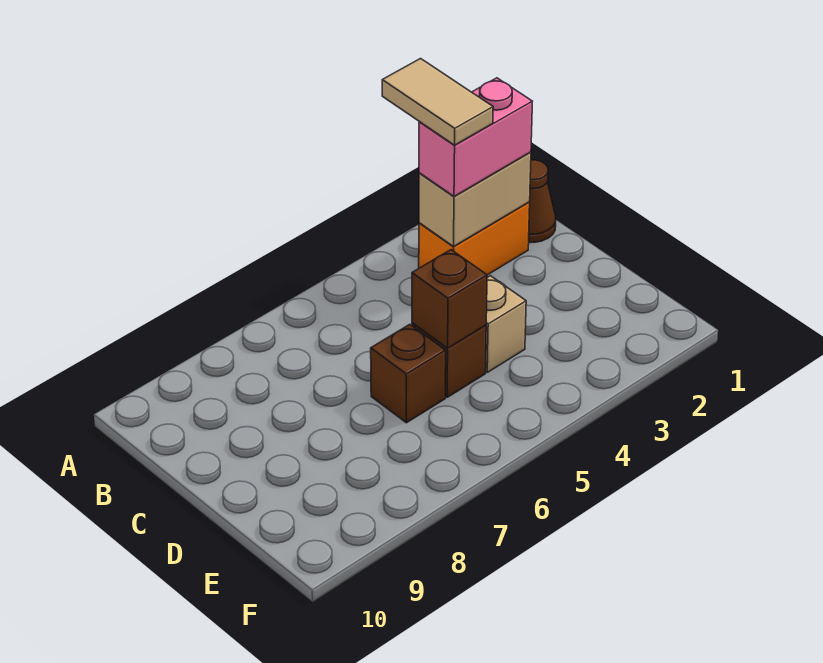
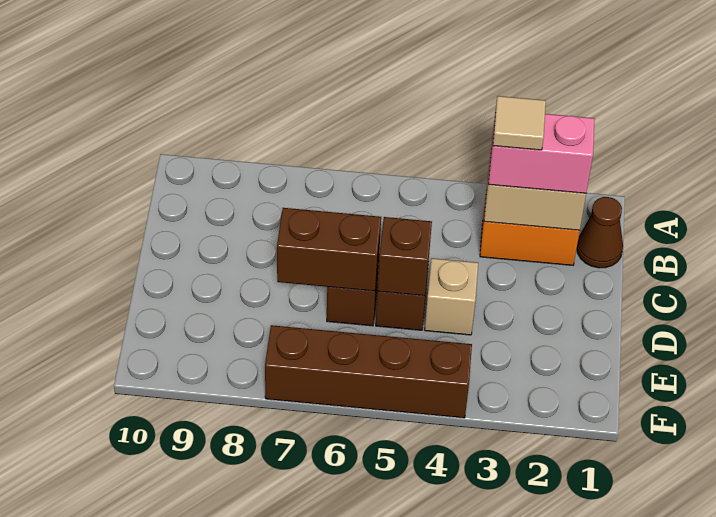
tan tile A3:B3 level 4 -> tan tile B3 level 4
none -> brown brick D6:D7 level 2
none -> brown brick F4:F7 level 1

